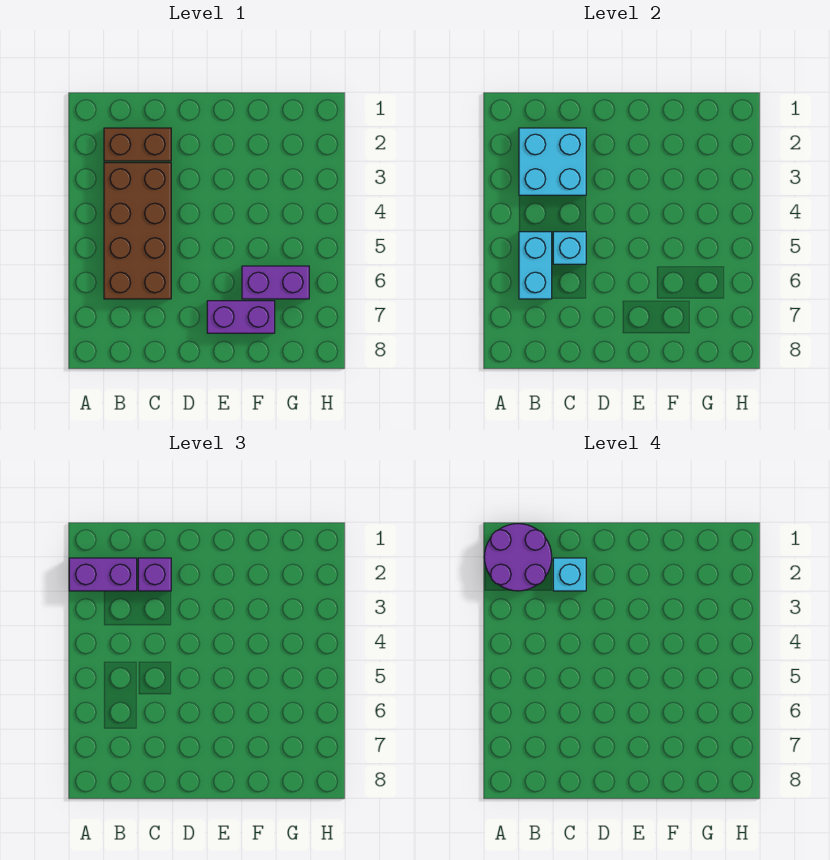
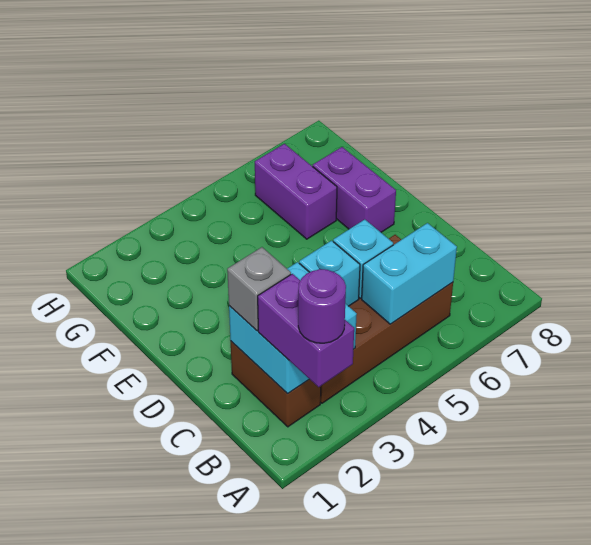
purple round brick A1:B2 level 4 -> purple round brick A2 level 4
purple brick C2 level 3 -> grey brick C2 level 3
cyan brick C2 level 4 -> cyan brick C4 level 2

